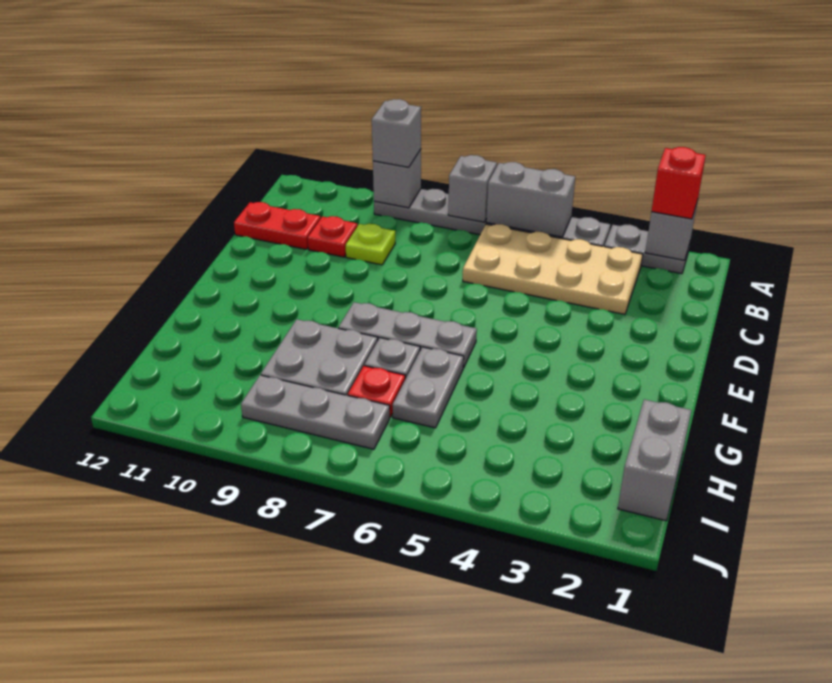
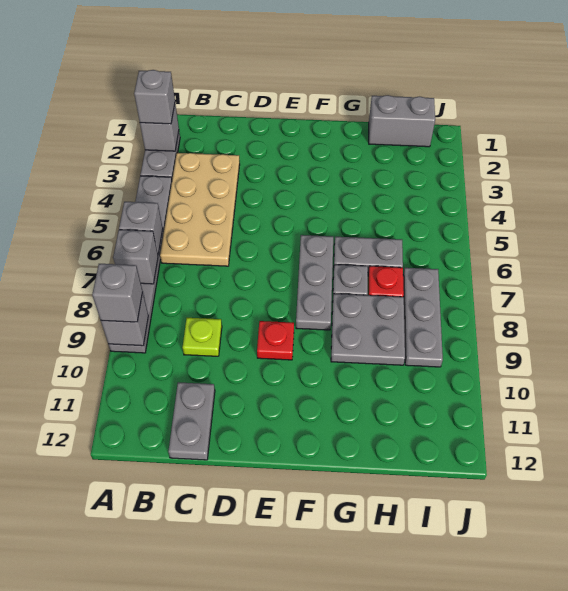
red brick A2 level 3 -> grey brick A2 level 3
grey brick A5:A6 level 2 -> grey brick A6 level 2
red plate C10 level 1 -> red plate E9 level 1
red plate C11:C12 level 1 -> grey plate C11:C12 level 1

